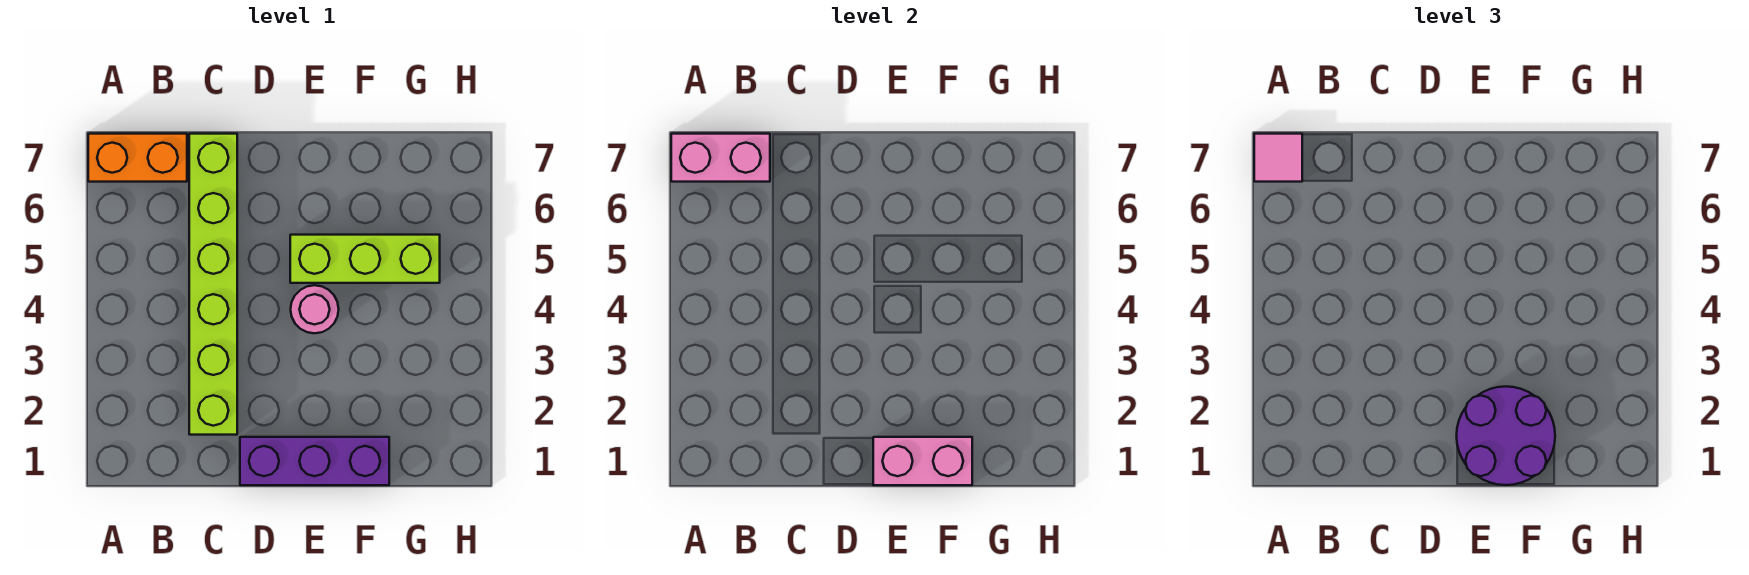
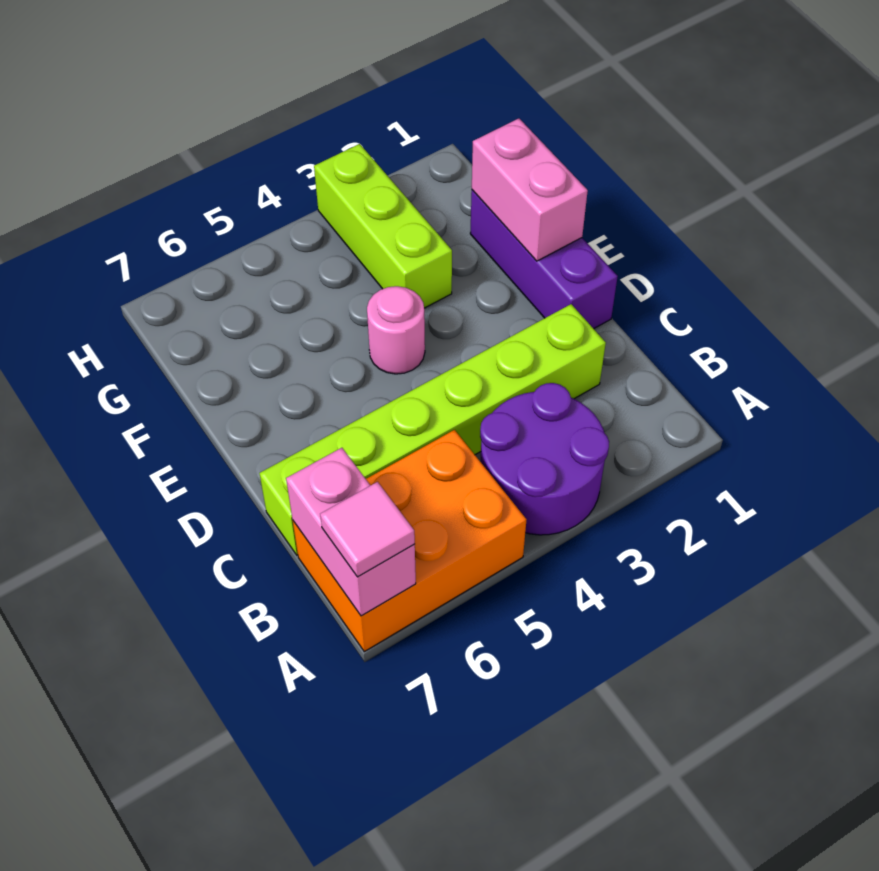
orange brick A7:B7 level 1 -> orange brick A5:B7 level 1
purple round brick E1:F2 level 3 -> purple round brick A3:B4 level 1
lime brick E5:G5 level 1 -> lime brick F3:H3 level 1

